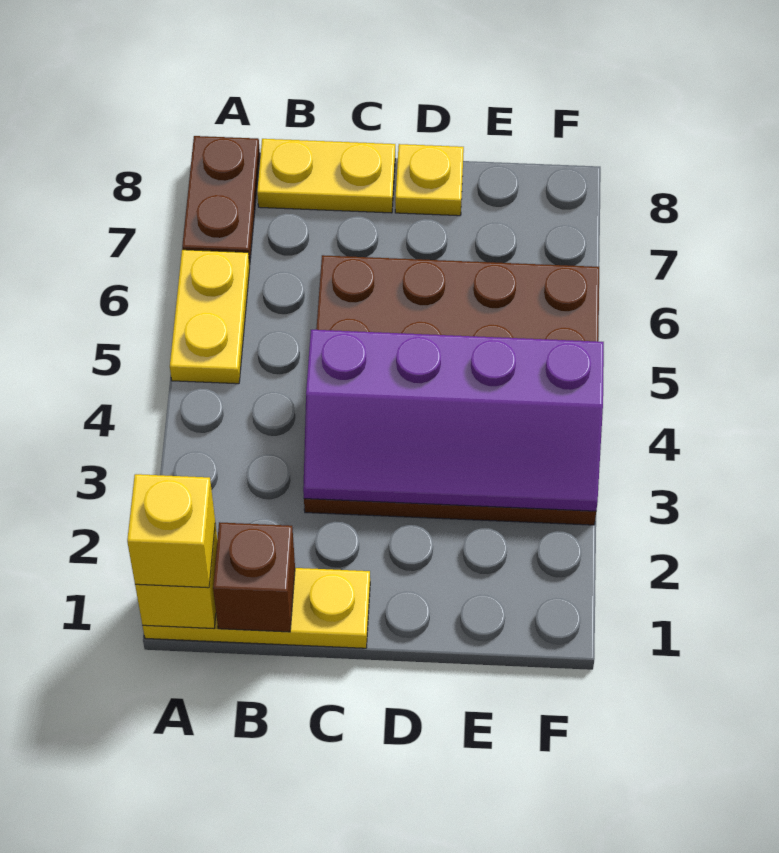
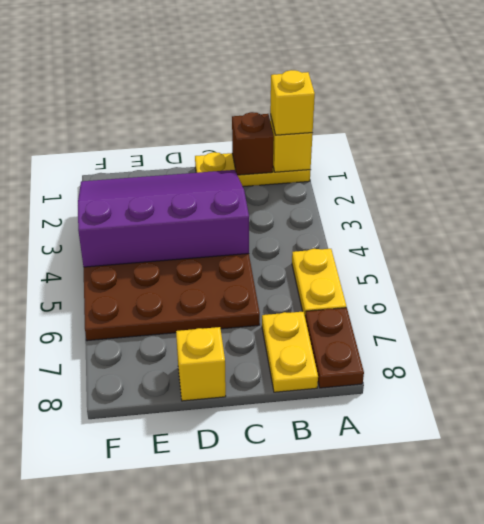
yellow plate B8:C8 level 1 -> yellow plate B7:B8 level 1
purple slope C3:F4 level 2 top 4 -> purple slope C2:F4 level 2 top 4
yellow plate D8 level 1 -> yellow brick D8 level 1

